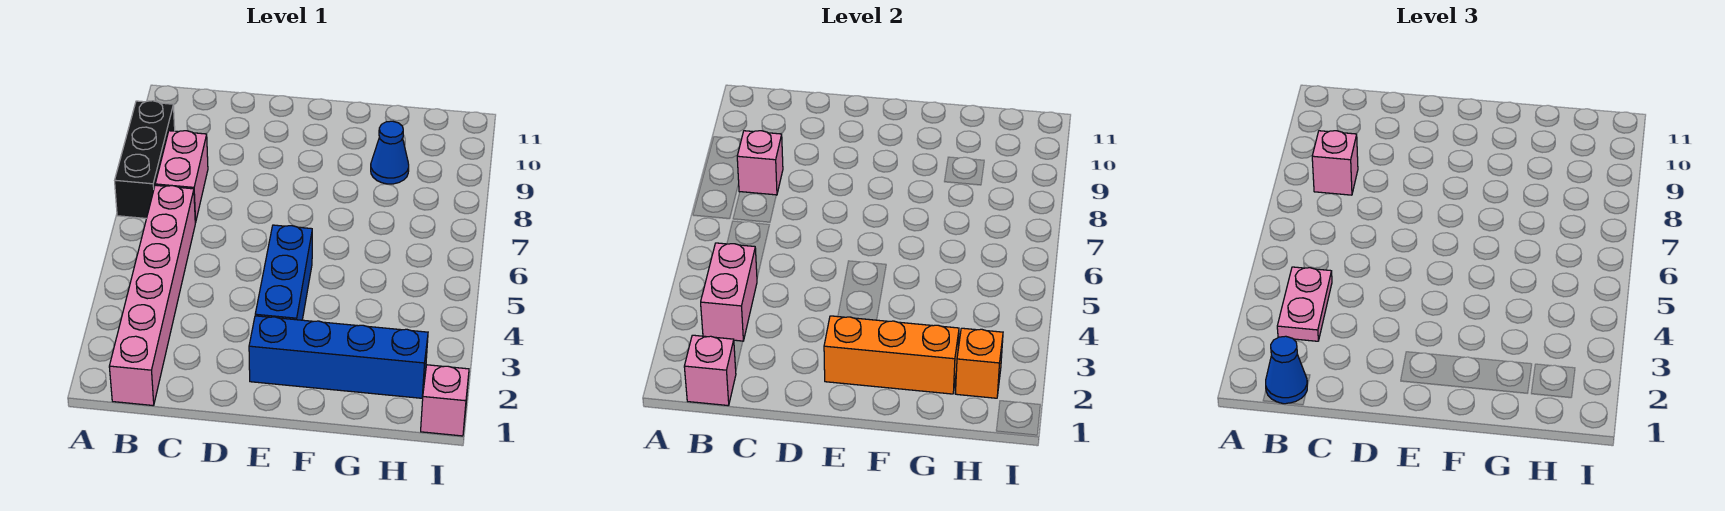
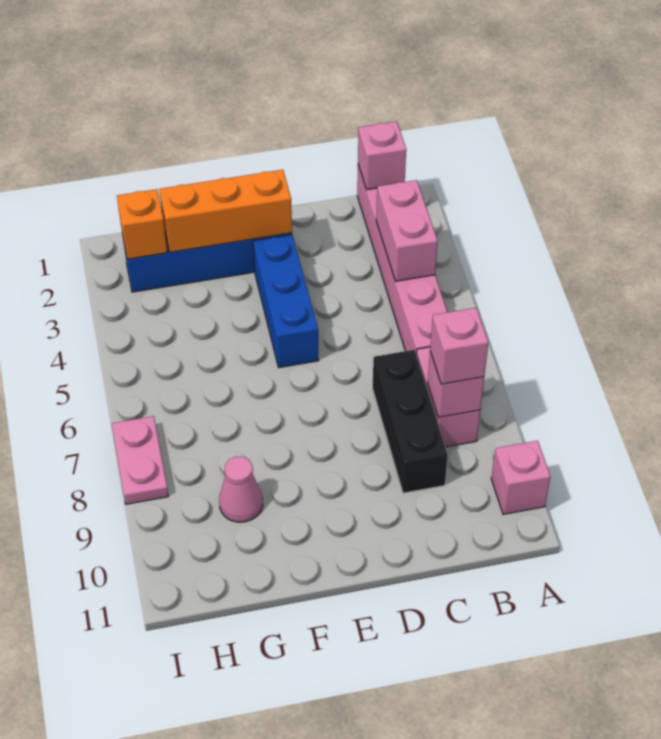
black brick A7:A9 level 1 -> black brick C7:C9 level 1
blue cone B1 level 3 -> none
pink plate B3:B4 level 3 -> pink plate I7:I8 level 1
blue cone G9 level 1 -> pink cone G9 level 1
pink brick I1 level 1 -> pink brick A10 level 1

